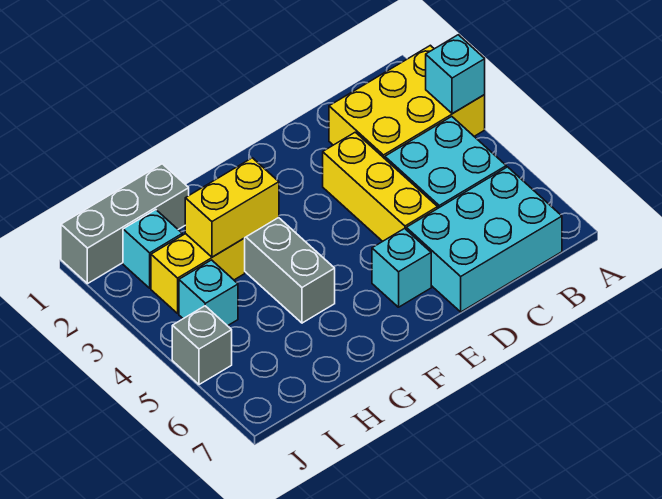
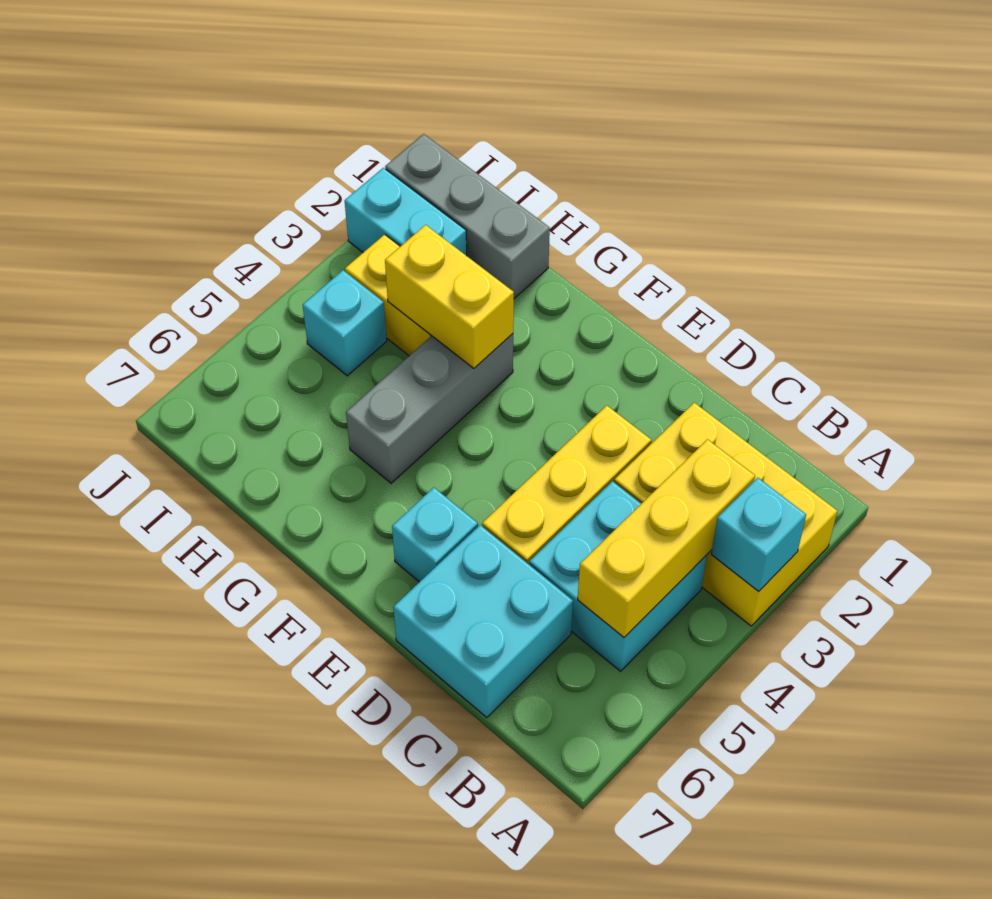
none -> yellow brick B3:B5 level 2
cyan brick B6:D7 level 1 -> cyan brick C6:D7 level 1
cyan brick I2 level 1 -> cyan brick I2:J2 level 1
grey brick J5 level 1 -> none

